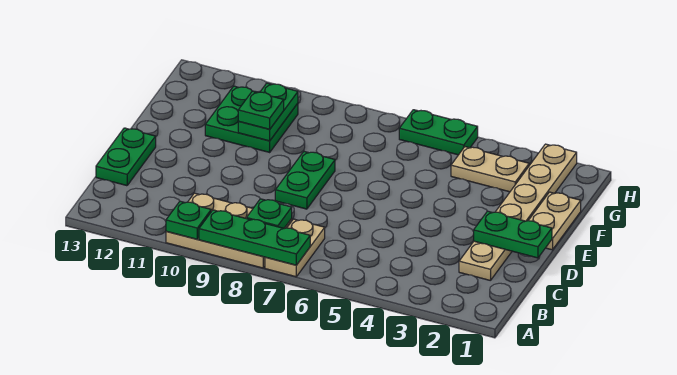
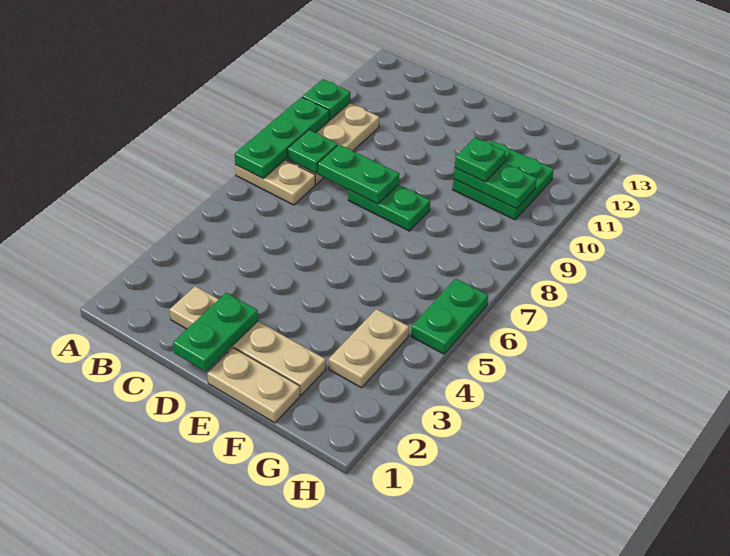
tan plate C2:H2 level 1 -> tan plate C2:F2 level 1
green plate C13:D13 level 1 -> green plate C8:D8 level 2

